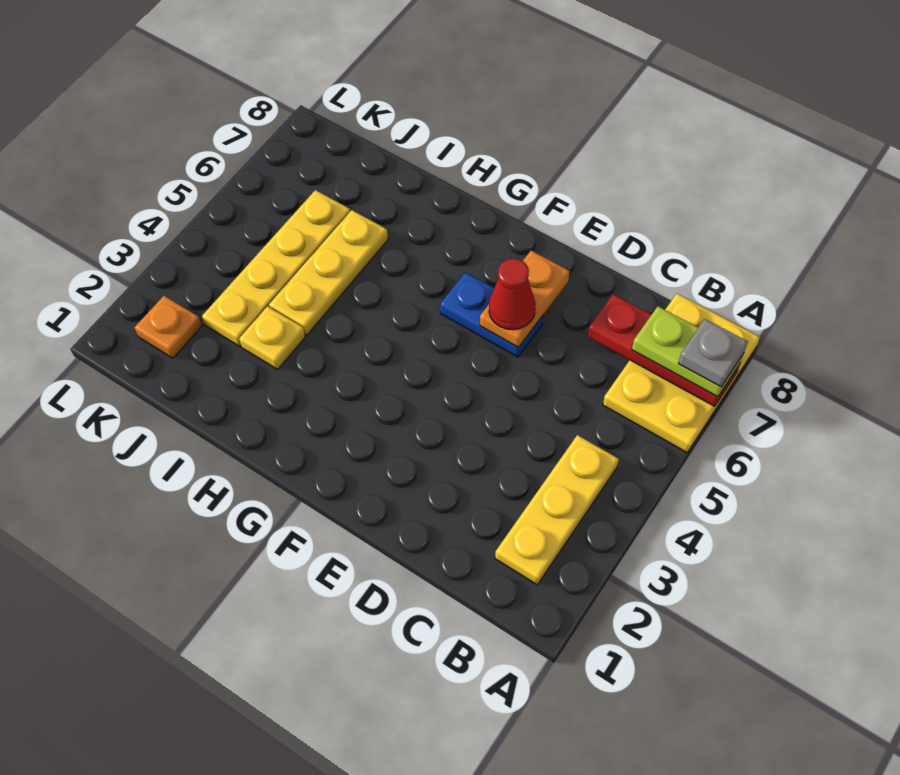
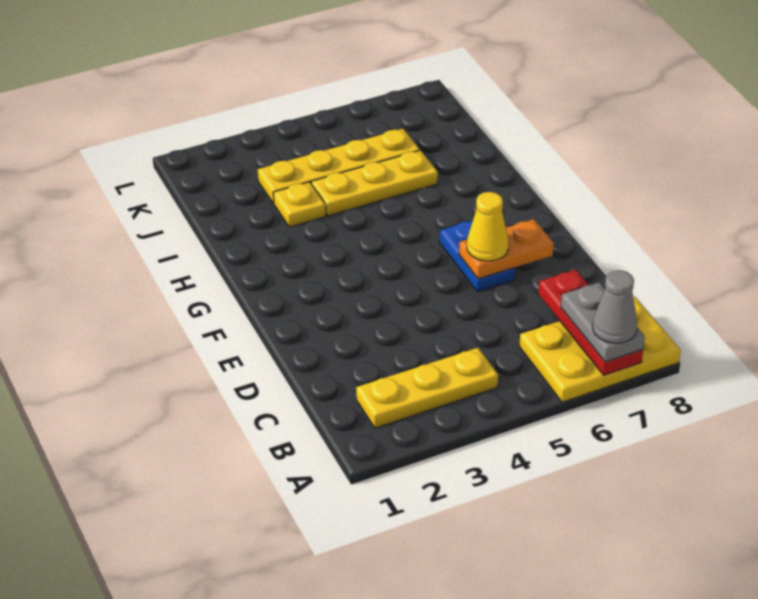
lime plate A7:B7 level 3 -> grey plate A7:B7 level 3
grey plate A7 level 4 -> grey cone A7 level 4
red cone E6 level 3 -> yellow cone E6 level 3
orange plate K2 level 1 -> none

